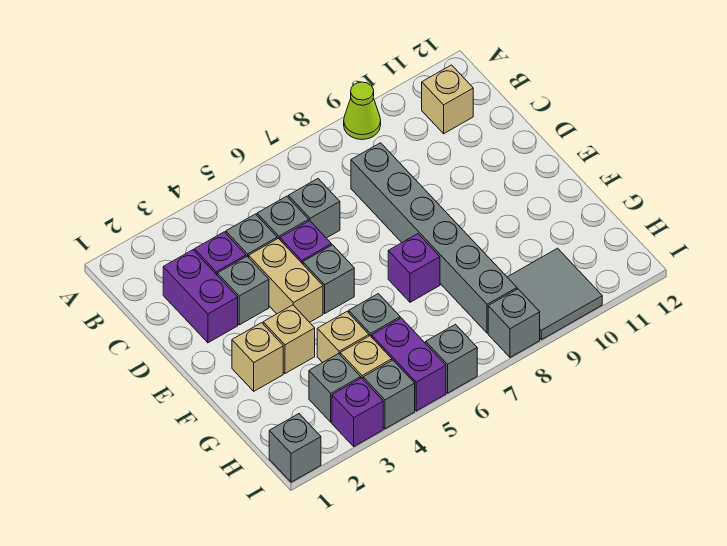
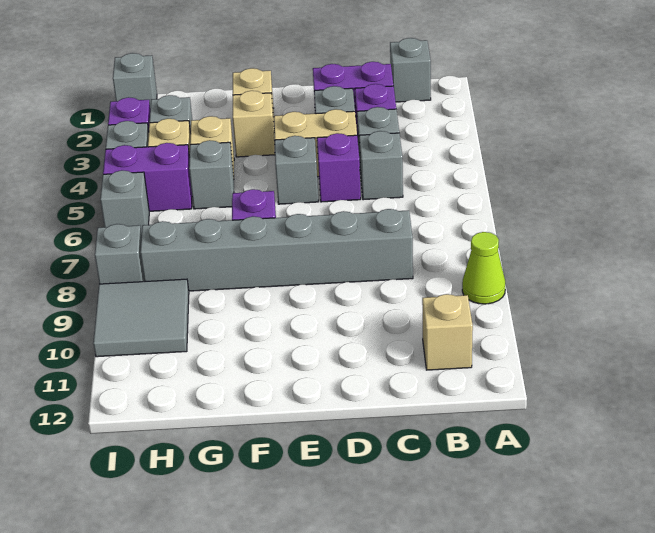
grey brick C6 level 1 -> grey brick B1 level 1

